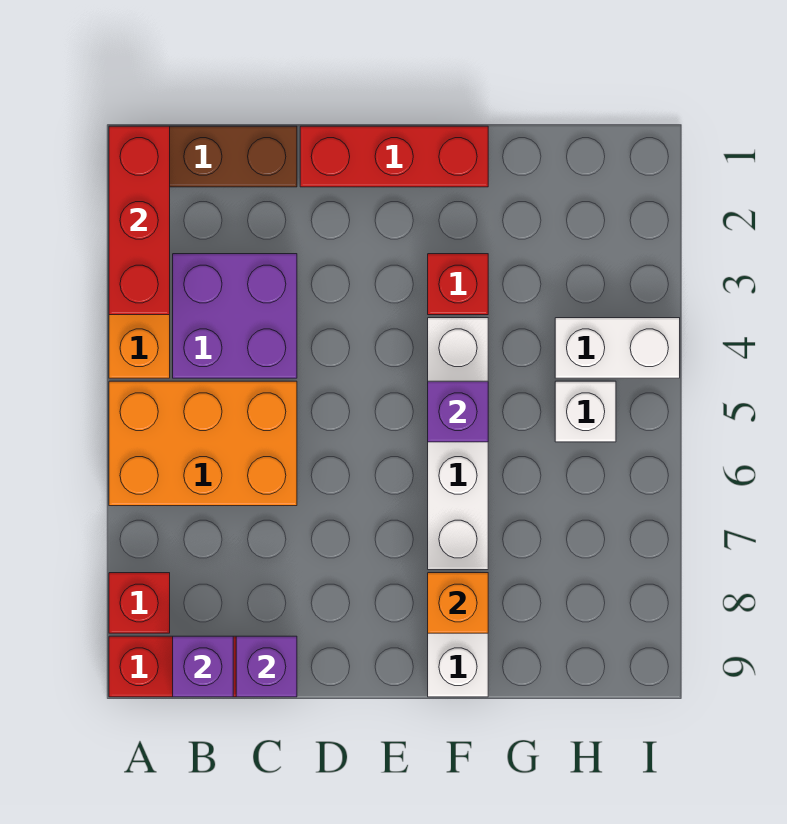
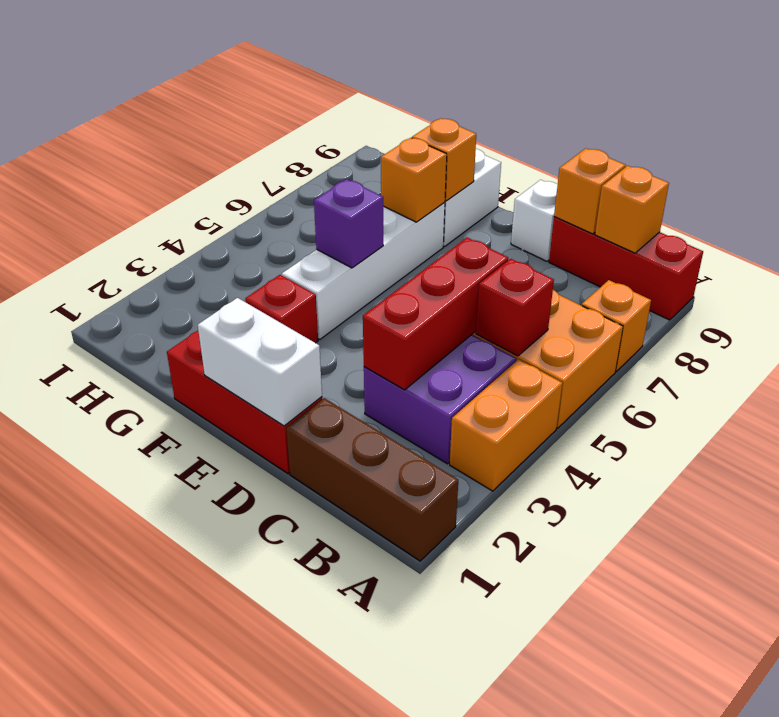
red brick A1:A3 level 2 -> red brick C3:C5 level 2
none -> orange brick A7 level 1
red brick A8 level 1 -> red brick B5 level 2
purple brick B9 level 2 -> orange brick B9 level 2
purple brick C9 level 2 -> orange brick C9 level 2
none -> orange brick F7 level 2
white brick H4:I4 level 1 -> white brick D1:E1 level 2
white brick H5 level 1 -> white brick D9 level 1

